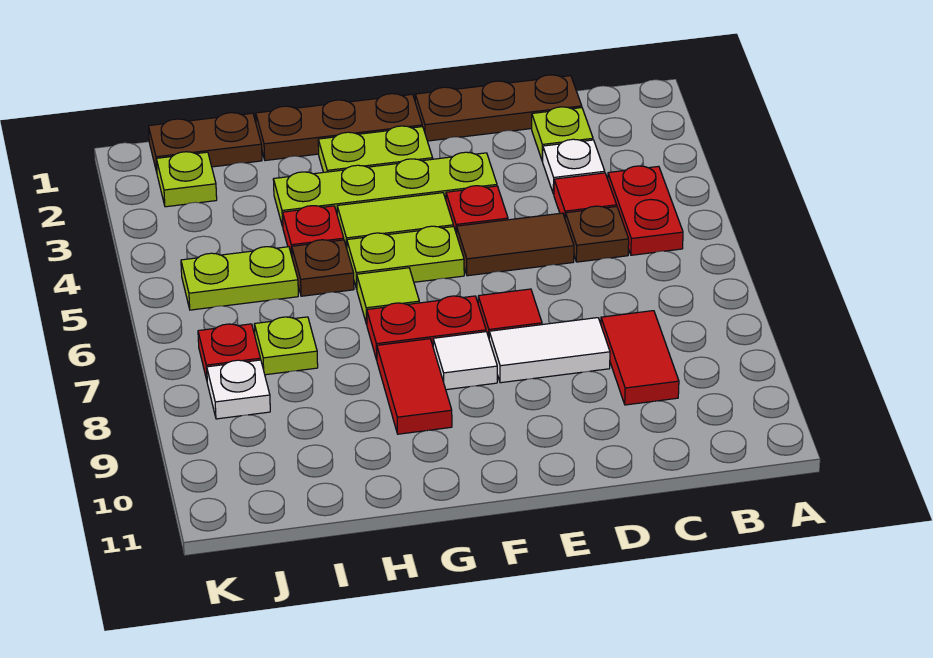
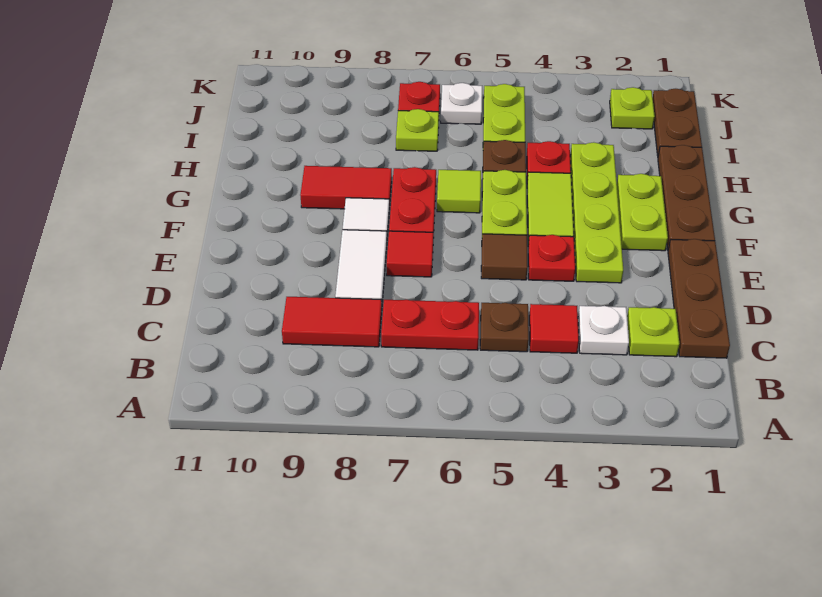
red plate B4:B5 level 1 -> red plate C6:C7 level 1
brown tile D5:E5 level 1 -> brown tile E5 level 1
white plate J8 level 1 -> white plate J6 level 1

